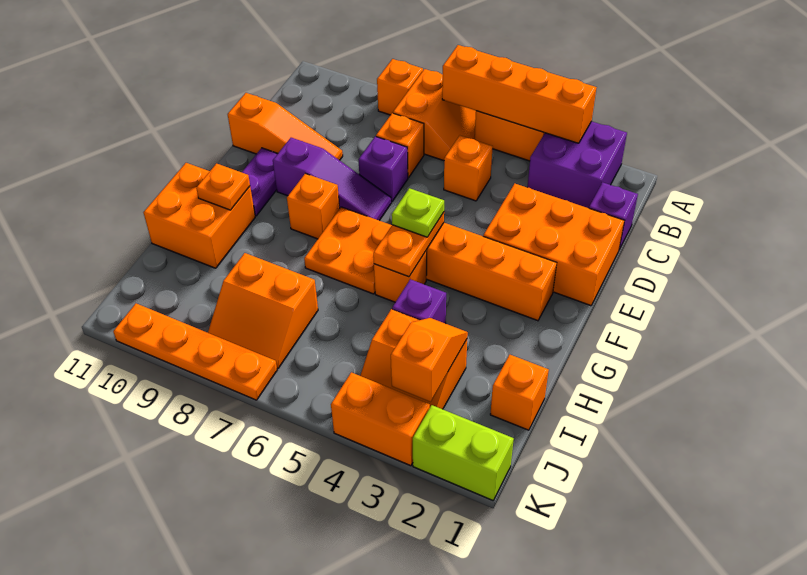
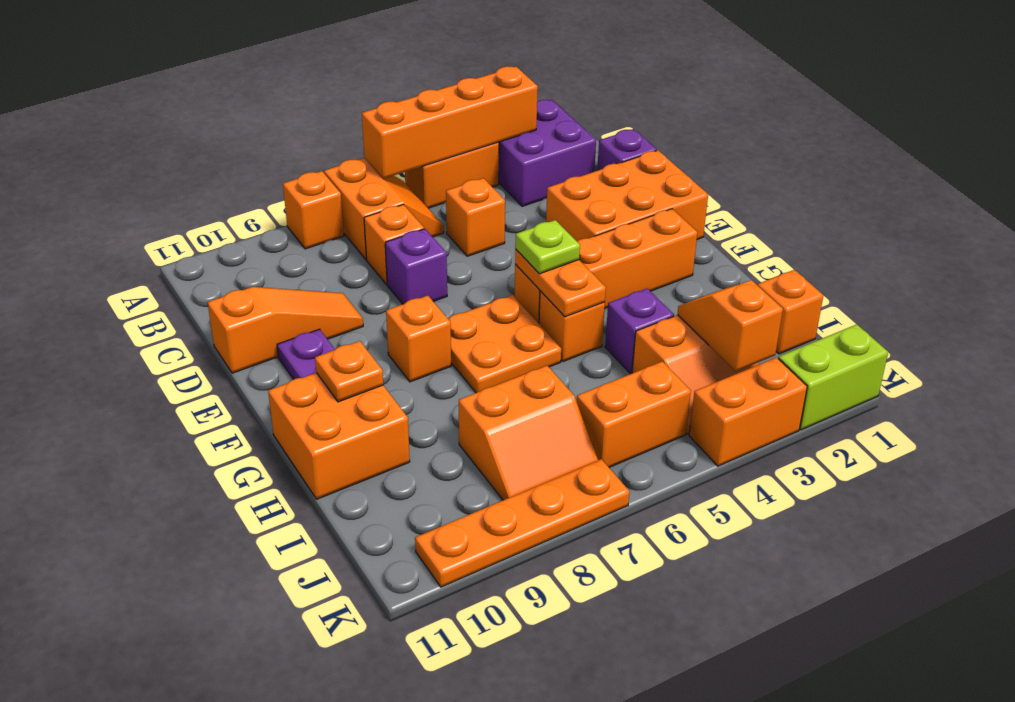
purple slope E7:E9 level 1 top 9 -> none
none -> orange brick J5:J6 level 1

